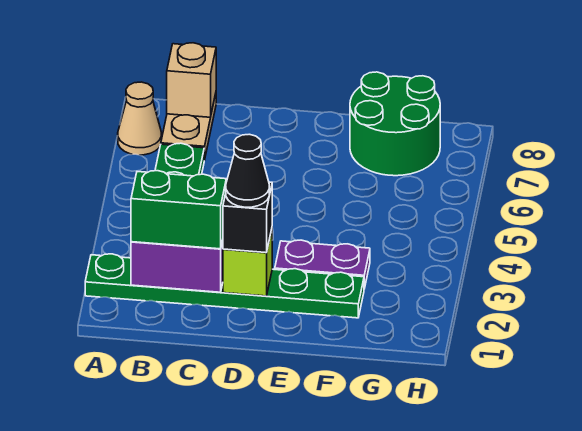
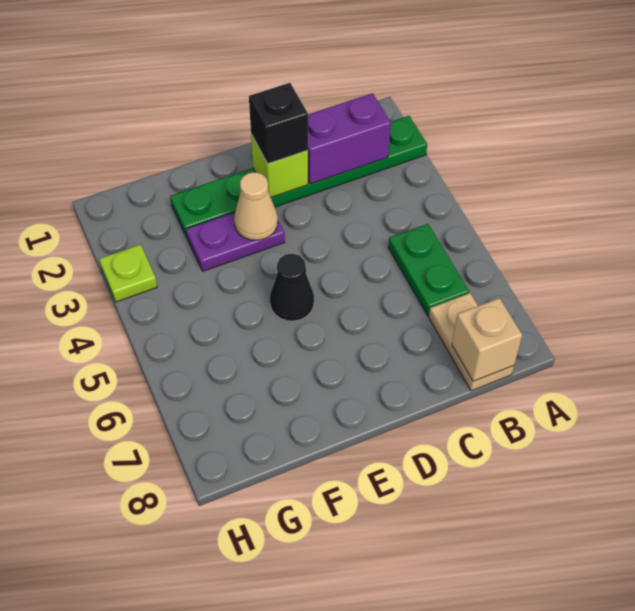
tan cone A7 level 1 -> tan cone E3 level 2
green brick B2:C2 level 3 -> none
black cone D2 level 4 -> black cone E5 level 1
green round brick F7:G8 level 1 -> none
none -> lime plate H3 level 1

